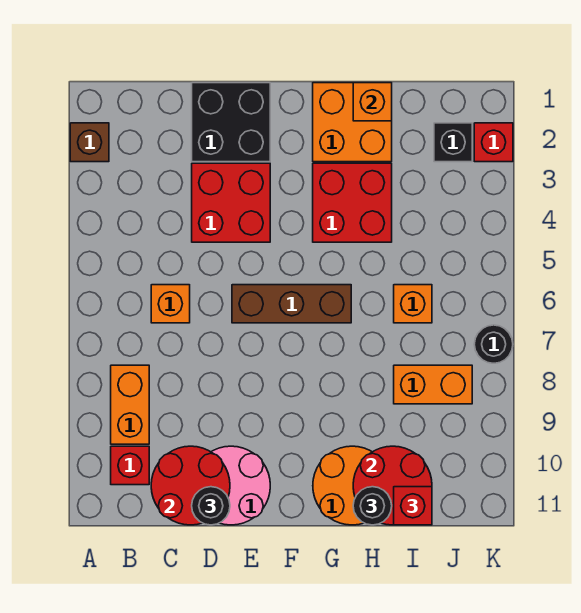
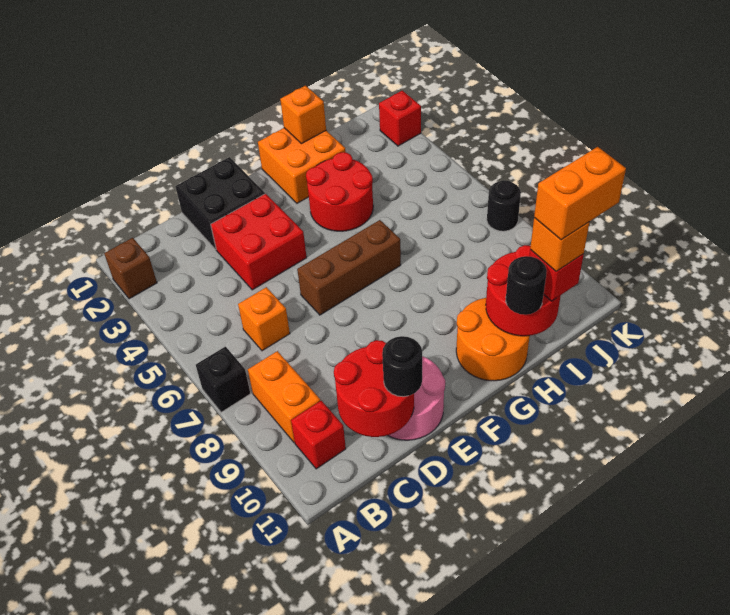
red brick G3:H4 level 1 -> red round brick G3:H4 level 1
orange brick I6 level 1 -> orange brick I11 level 4
orange brick I8:J8 level 1 -> orange brick I11:J11 level 5
black brick J2 level 1 -> black brick A7 level 1

